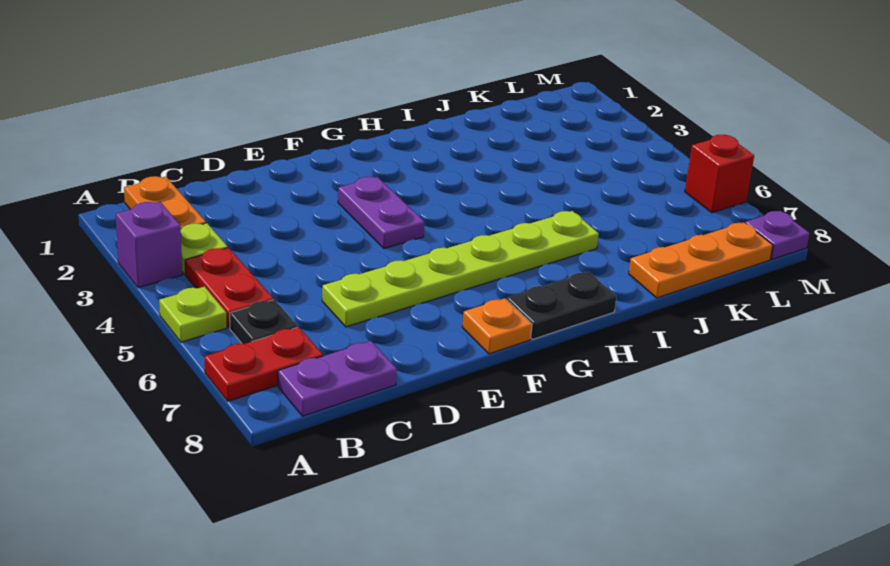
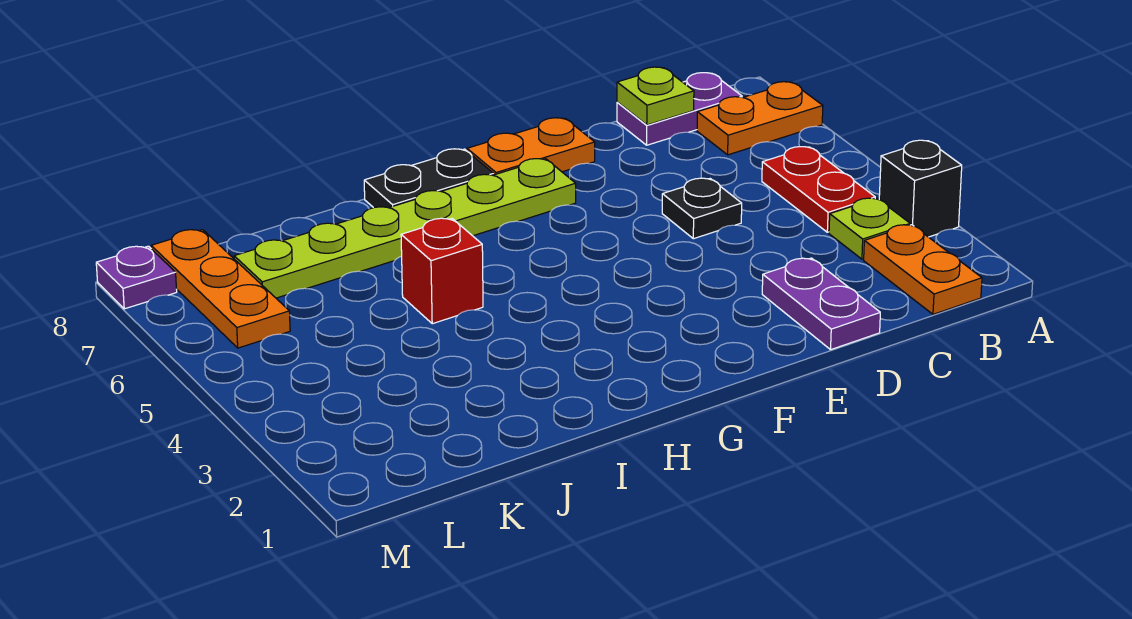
purple brick A3 level 1 -> black brick A3 level 1
lime plate A5 level 1 -> lime plate C8 level 2
red plate A7:B7 level 1 -> orange plate A7:B7 level 1
black plate B6 level 1 -> black plate D5 level 1
lime plate D6:I6 level 1 -> lime plate F7:K7 level 1
purple plate F3:F4 level 1 -> purple plate D1:D2 level 1
orange plate F8 level 1 -> orange plate E8:F8 level 1
orange plate J8:L8 level 1 -> orange plate L6:L8 level 1
red brick M6 level 1 -> red brick I5 level 1

